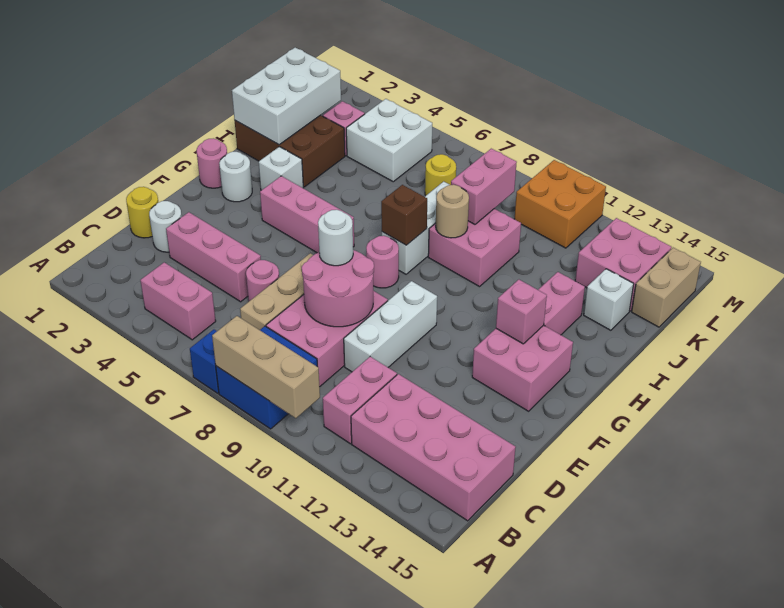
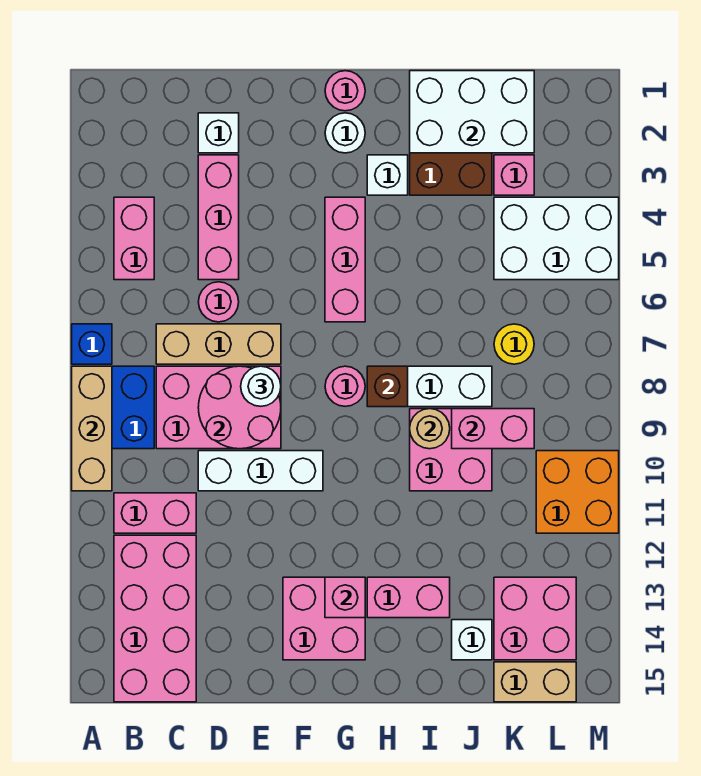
yellow round brick D1 level 1 -> none
white round brick D2 level 1 -> white brick D2 level 1
white brick K4:L5 level 1 -> white brick K4:M5 level 1

